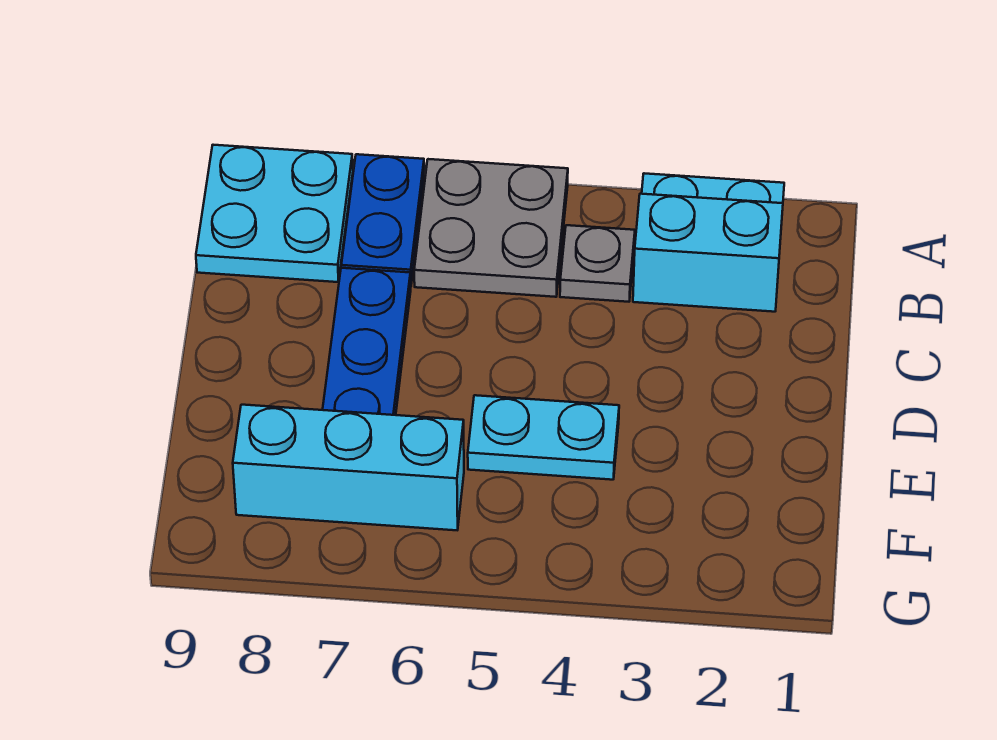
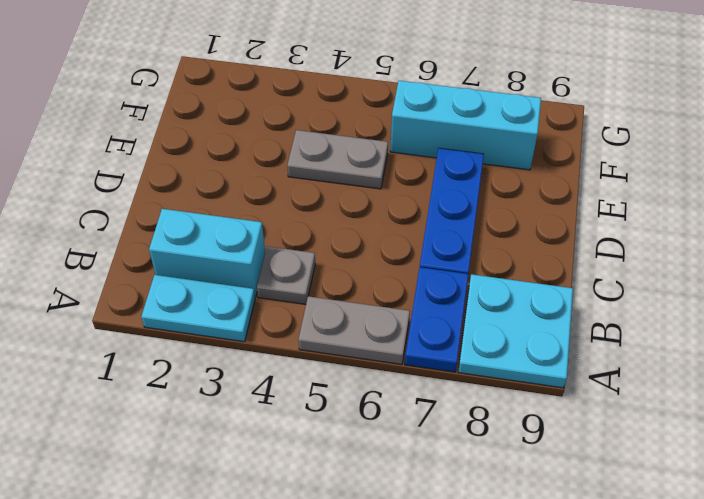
grey plate A5:B6 level 1 -> grey plate A5:A6 level 1
cyan plate E4:E5 level 1 -> grey plate E4:E5 level 1

